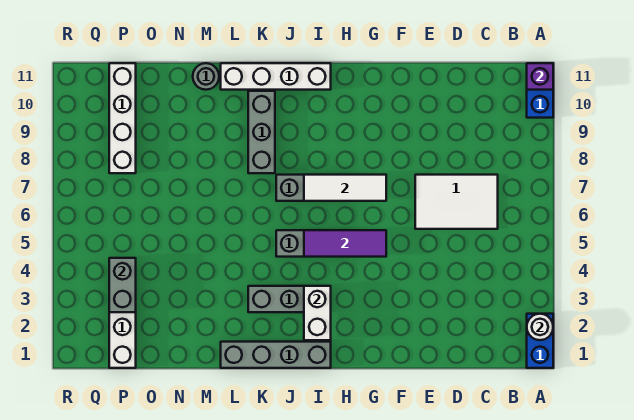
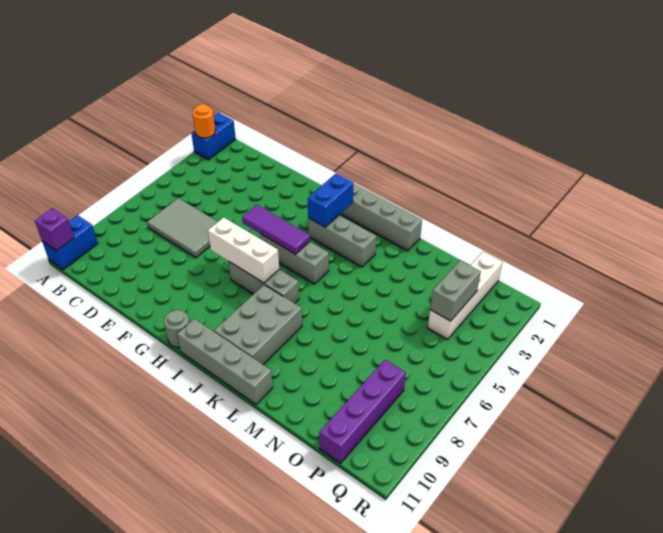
white round brick A2 level 2 -> orange round brick A2 level 2
white tile C6:E7 level 1 -> grey tile C6:E7 level 1
white tile G7:I7 level 2 -> white brick G7:I7 level 2
white brick I2:I3 level 2 -> blue brick I2:I3 level 2
white brick I11:L11 level 1 -> grey brick I11:L11 level 1
grey brick K8:K10 level 1 -> grey brick J8:K10 level 1
grey round brick M11 level 1 -> grey round brick H11 level 1
white brick P8:P11 level 1 -> purple brick P8:P11 level 1

